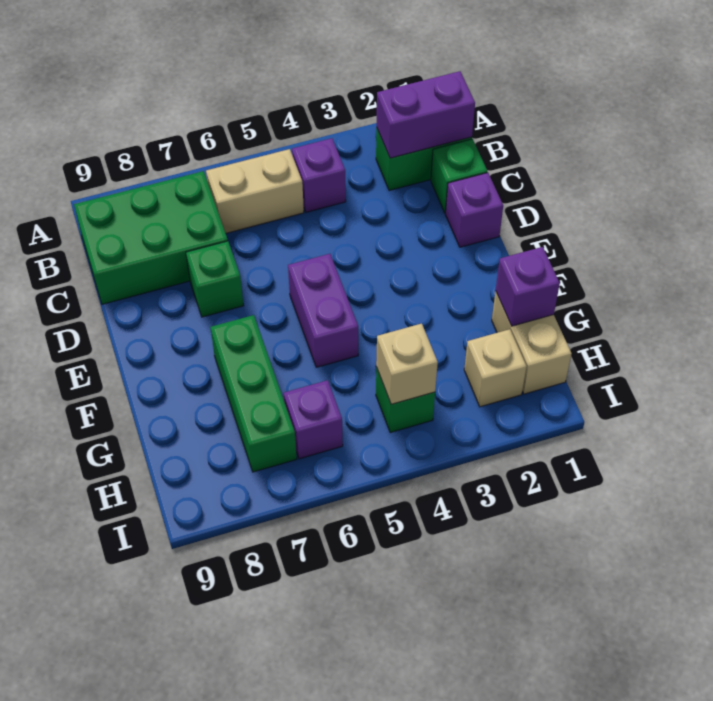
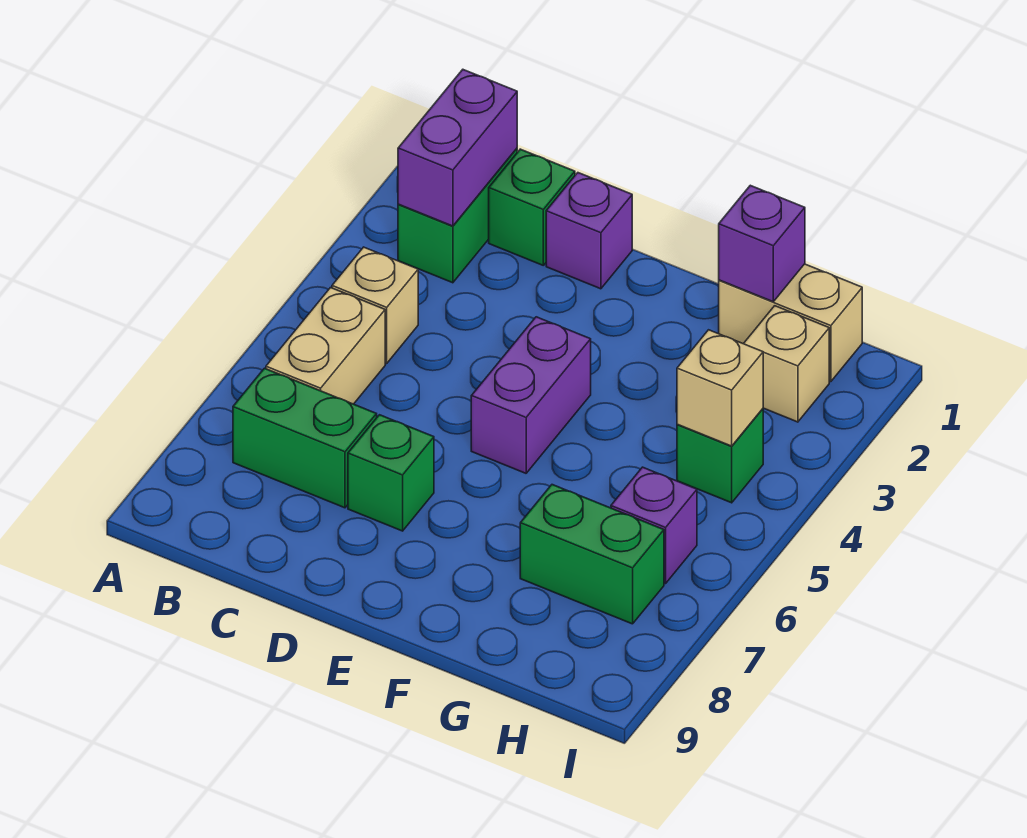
purple brick B4 level 1 -> tan brick B4 level 1
green brick B7:C9 level 1 -> green brick B7:C7 level 1
purple brick E5:F5 level 1 -> purple brick E4:E5 level 1
green brick F7:H7 level 1 -> green brick G7:H7 level 1

